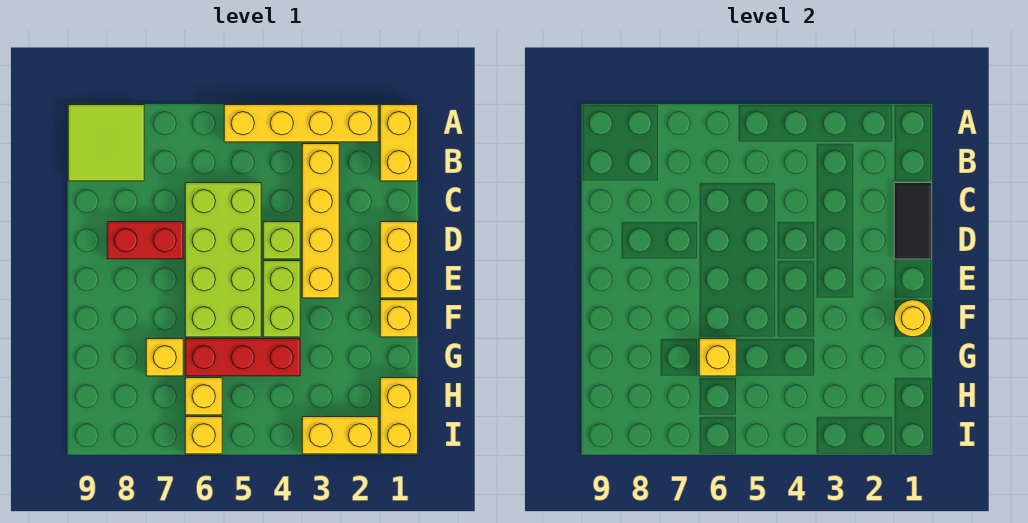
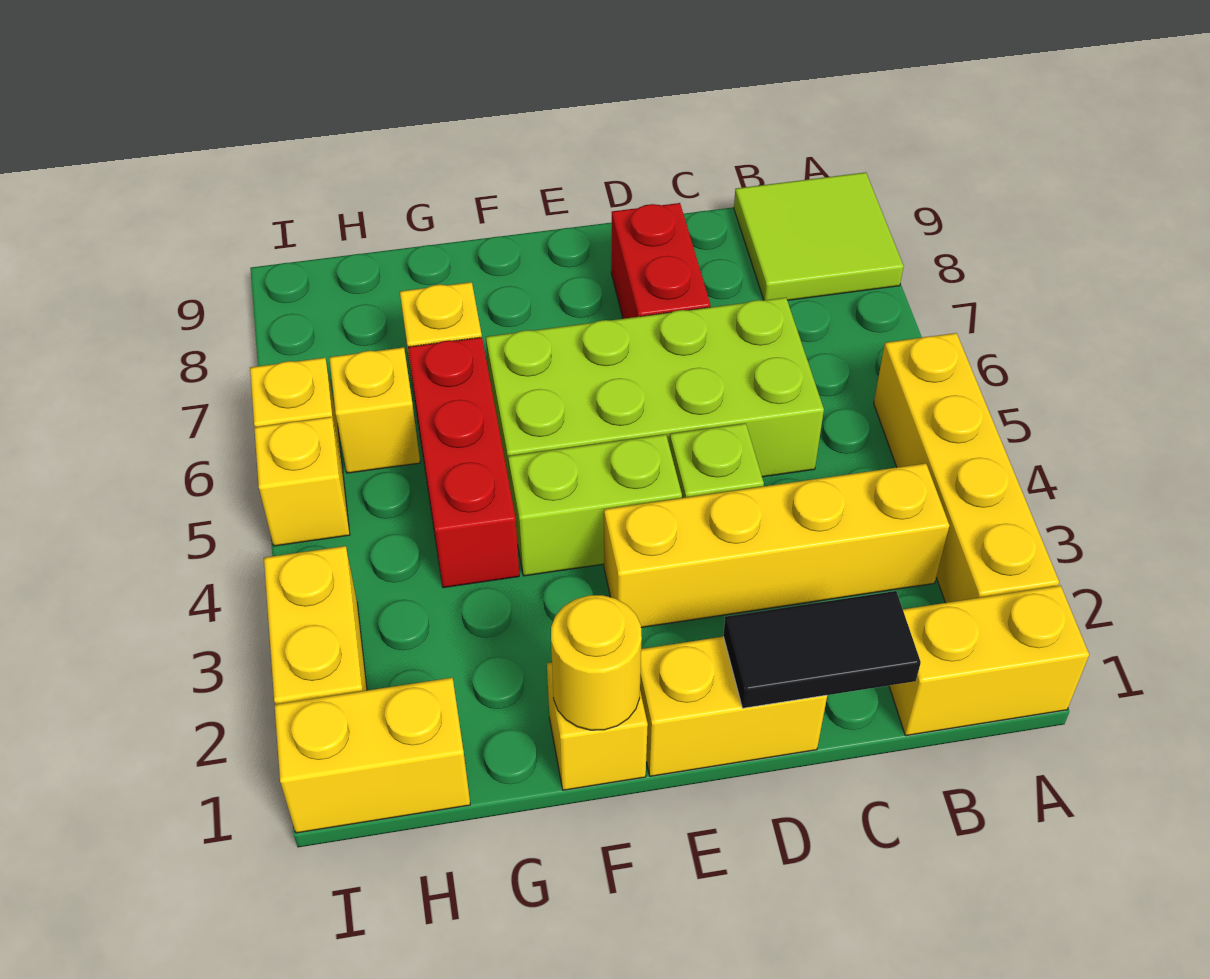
yellow brick G6 level 2 -> yellow brick I5 level 1

